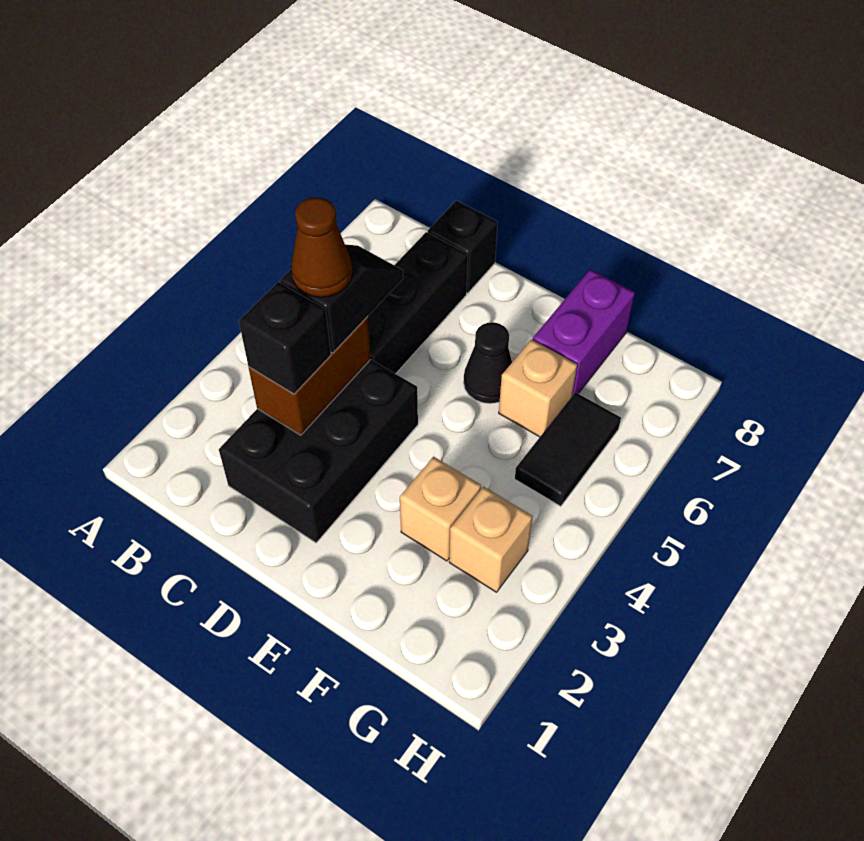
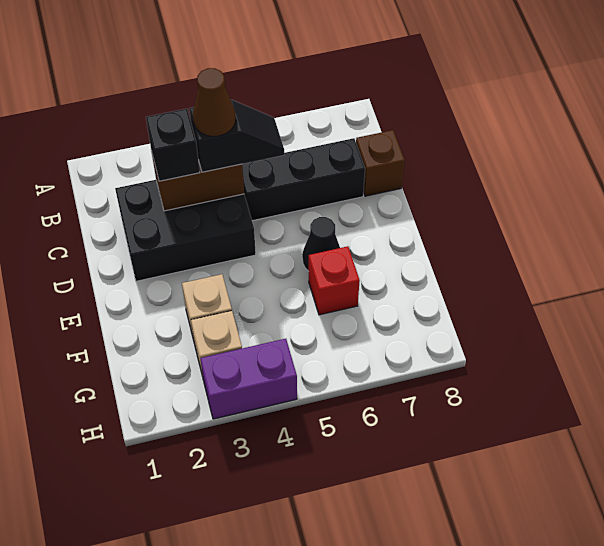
black brick C8 level 1 -> brown brick C8 level 1
tan brick F6 level 1 -> red brick F6 level 1
purple brick F7:F8 level 1 -> purple brick H3:H4 level 1
black tile G5:G6 level 1 -> none

